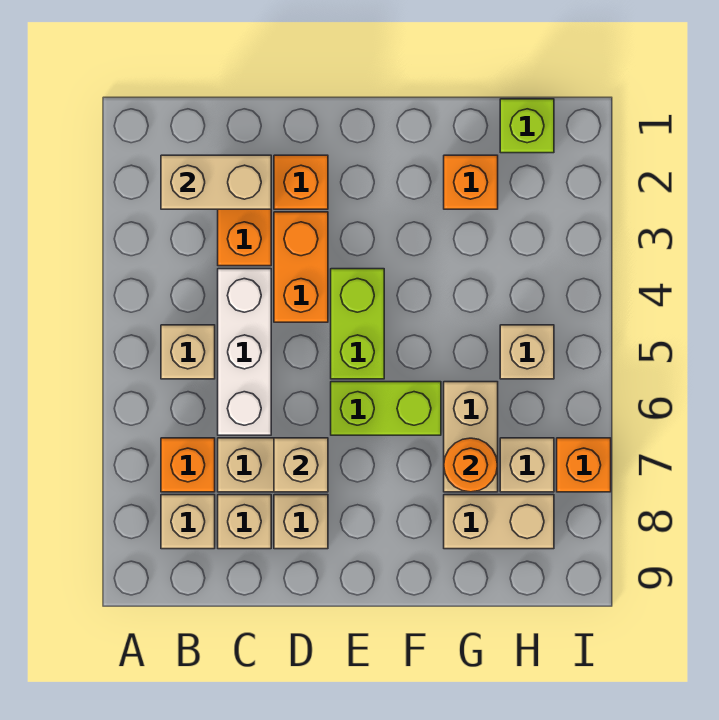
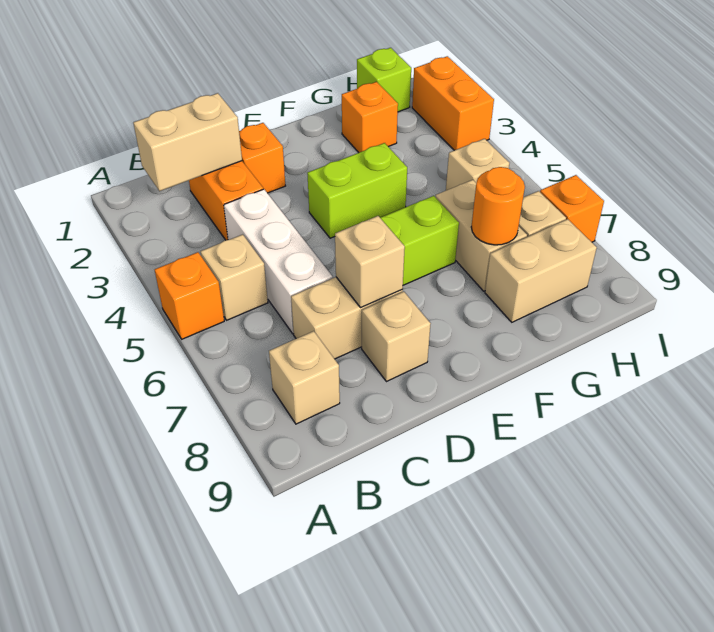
orange brick B7 level 1 -> orange brick A5 level 1
tan brick C8 level 1 -> none
orange brick D3:D4 level 1 -> orange brick I2:I3 level 1
lime brick E4:E5 level 1 -> lime brick E4:F4 level 1

